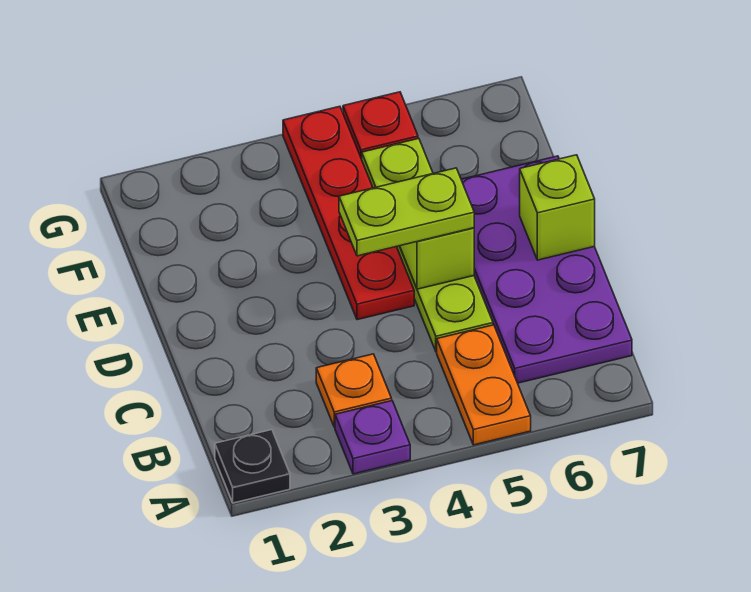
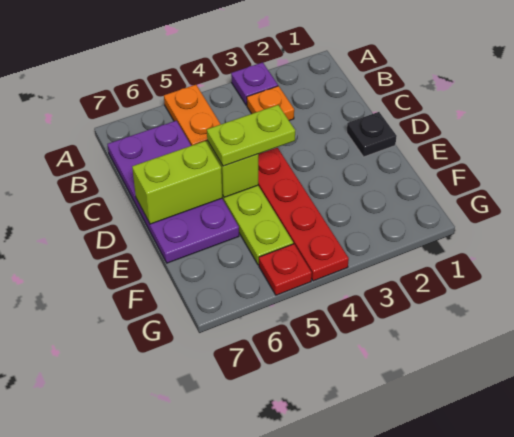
black plate A1 level 1 -> black plate D1 level 1
lime brick D7 level 2 -> lime brick D6:D7 level 2

